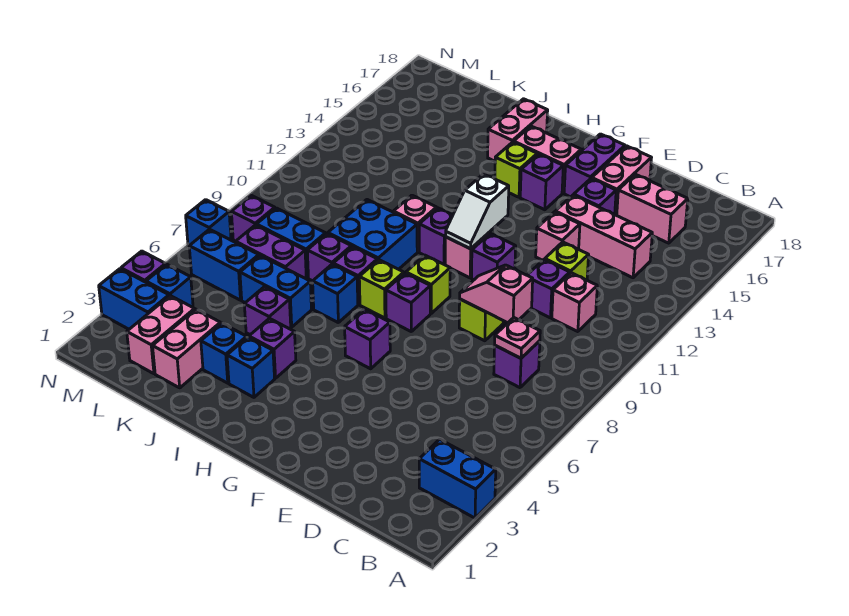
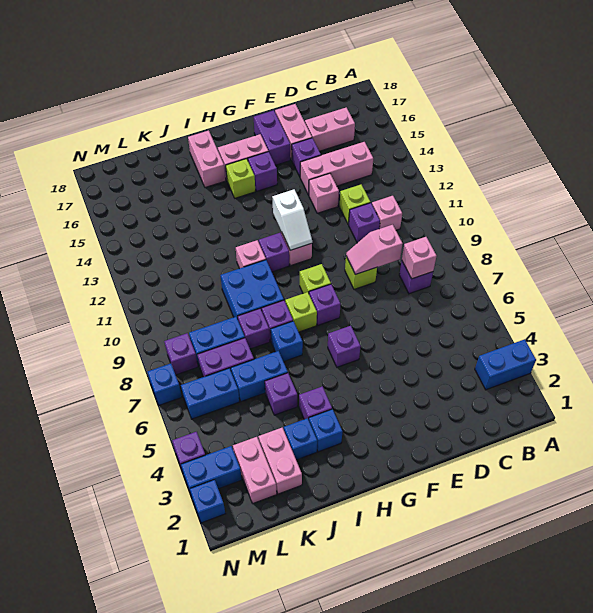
pink plate C8 level 2 -> pink brick C8 level 2
purple brick F11 level 1 -> none
blue brick M4 level 1 -> blue brick N2 level 1

